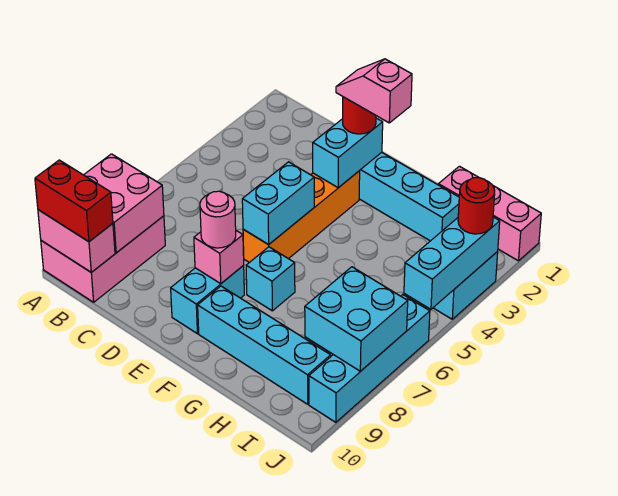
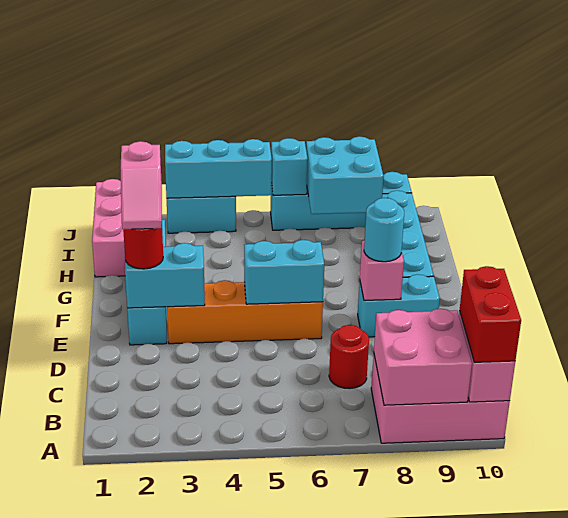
pink round brick E8 level 3 -> cyan round brick E8 level 3
cyan brick F7 level 1 -> cyan brick J6 level 2
red round brick J3 level 3 -> red round brick C7 level 1

